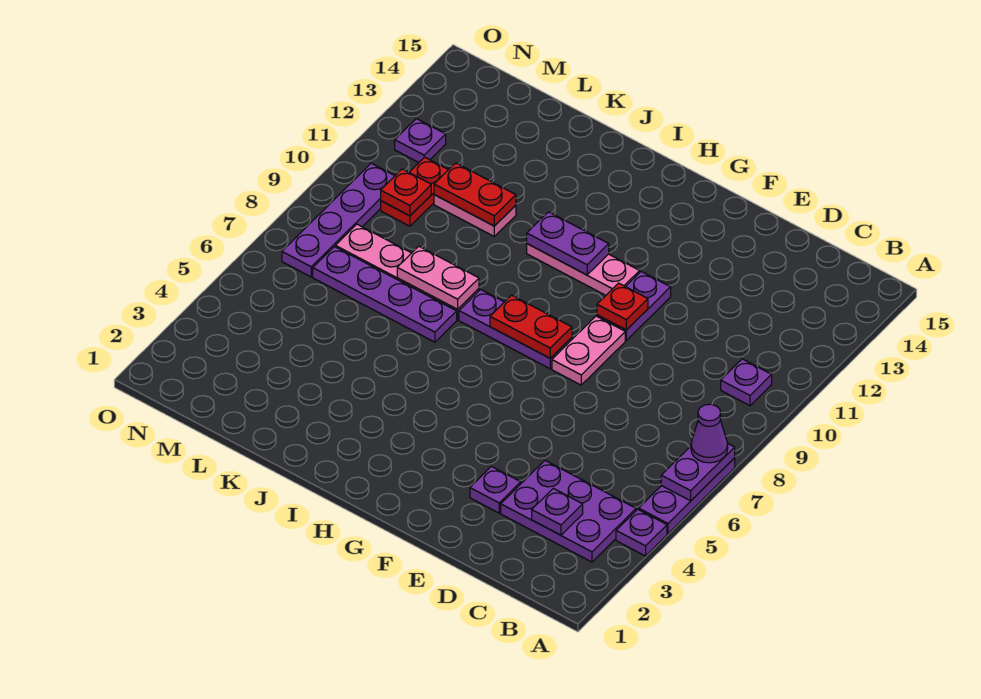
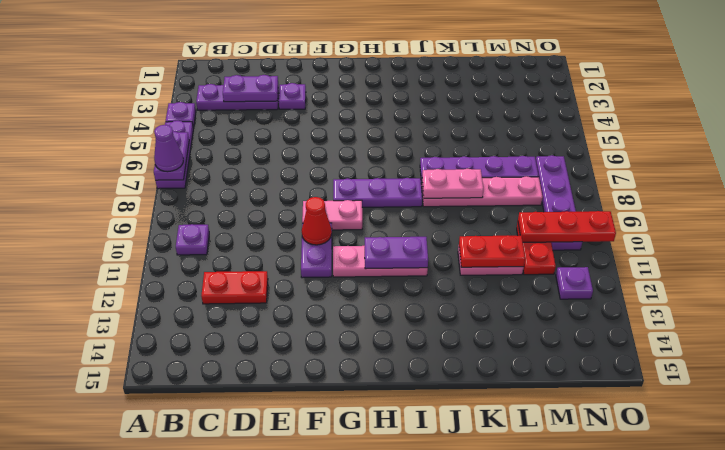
purple plate B3:D4 level 1 -> purple plate B3:D3 level 1
purple plate C3 level 2 -> purple plate C3:D3 level 2
pink plate F8:F9 level 1 -> pink plate F9:G9 level 1
red plate F10 level 2 -> red cone F10 level 2
red plate G8:H8 level 2 -> red plate C12:D12 level 1
red plate M10 level 2 -> red plate M10:O10 level 2

